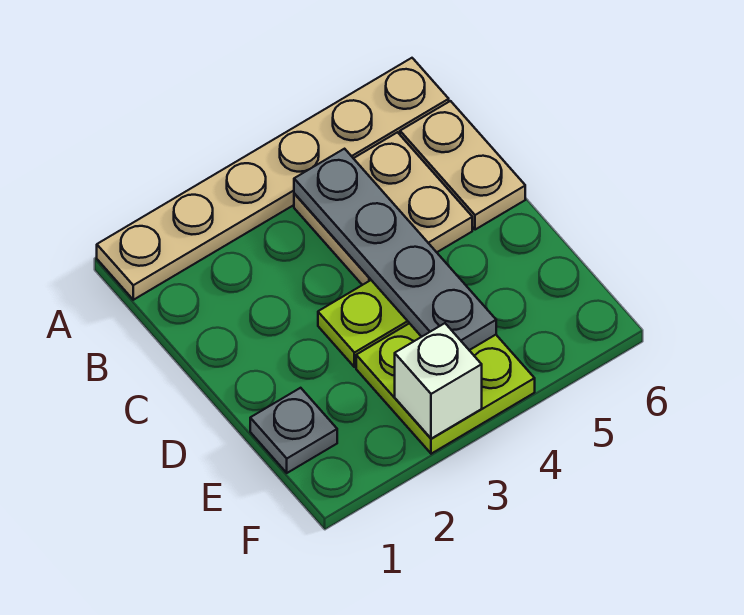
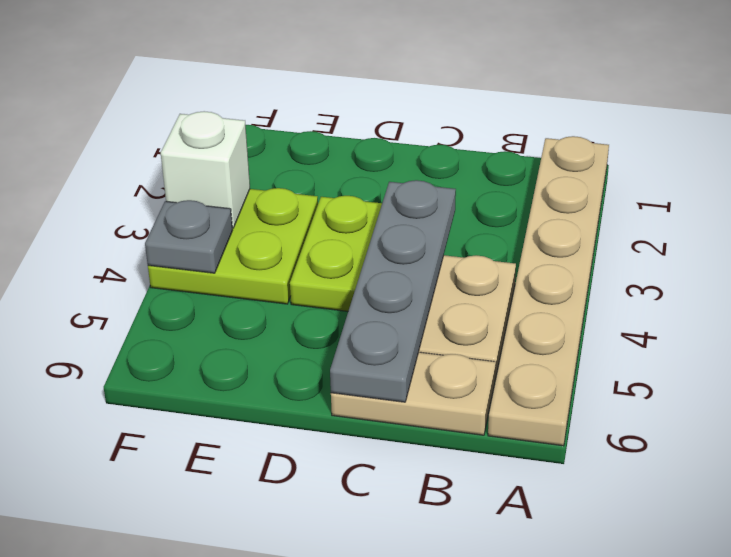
grey plate B4:E4 level 2 -> grey plate C3:C6 level 2
grey plate E1 level 1 -> grey plate F4 level 2

